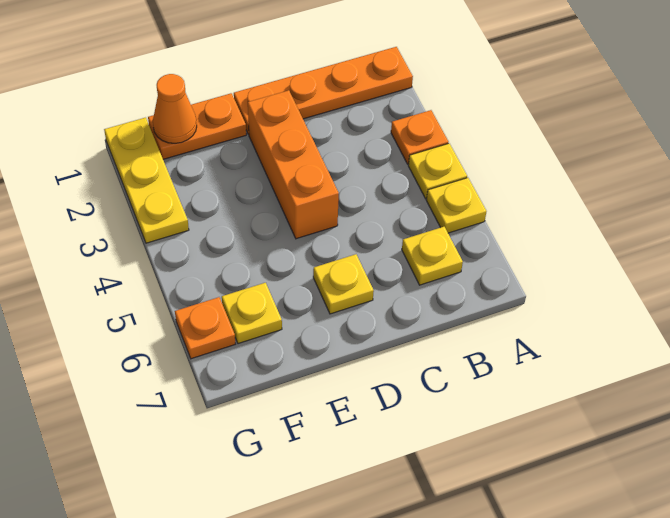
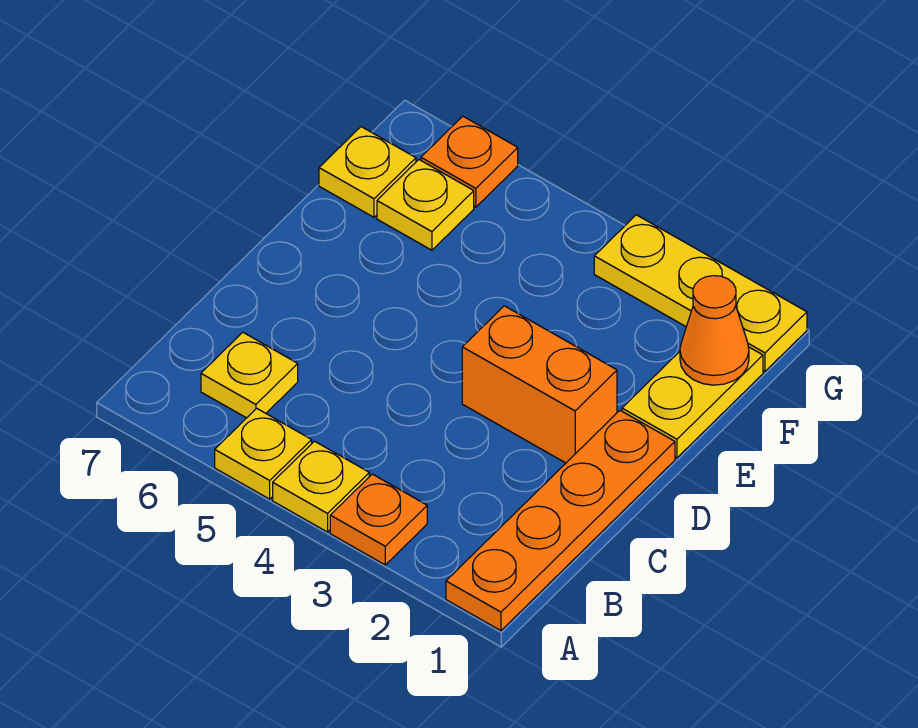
orange brick D2:D4 level 1 -> orange brick D2:D3 level 1
yellow plate D6 level 1 -> yellow plate F7 level 1
orange plate E1:F1 level 1 -> yellow plate E1:F1 level 1

